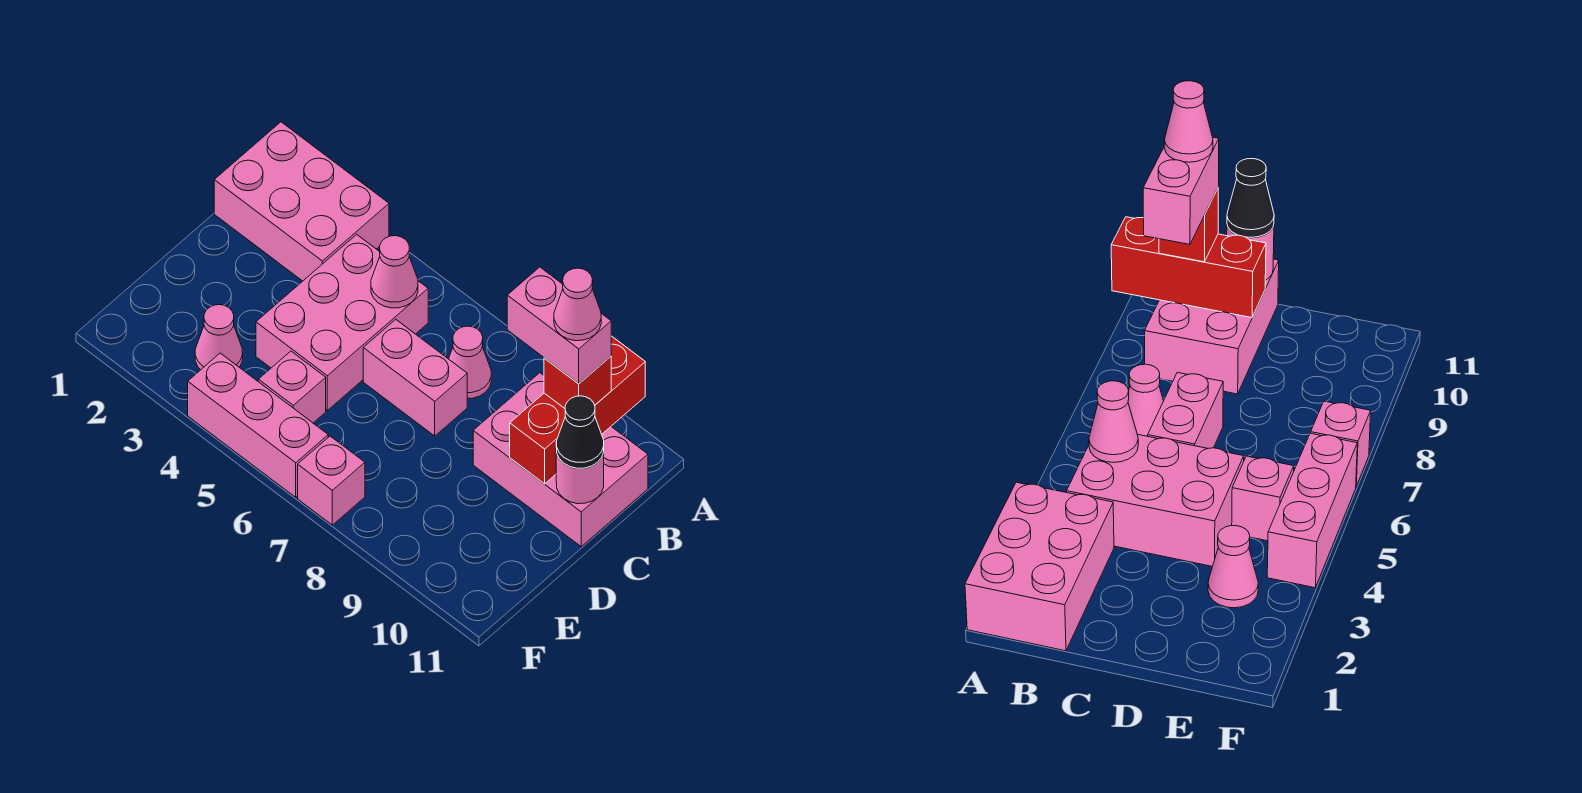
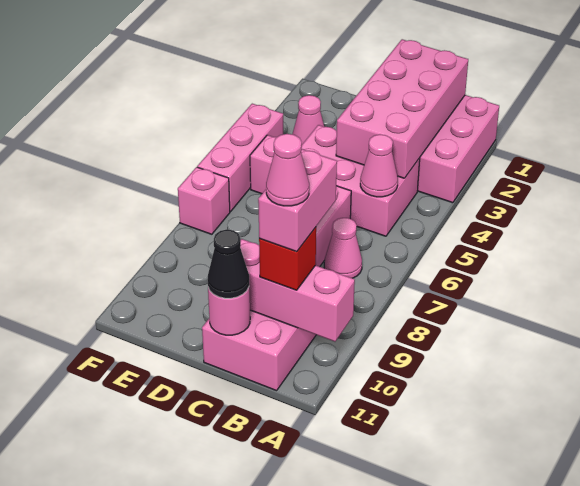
red brick A10:C10 level 2 -> pink brick A10:C10 level 2
none -> pink brick B1:C4 level 2

